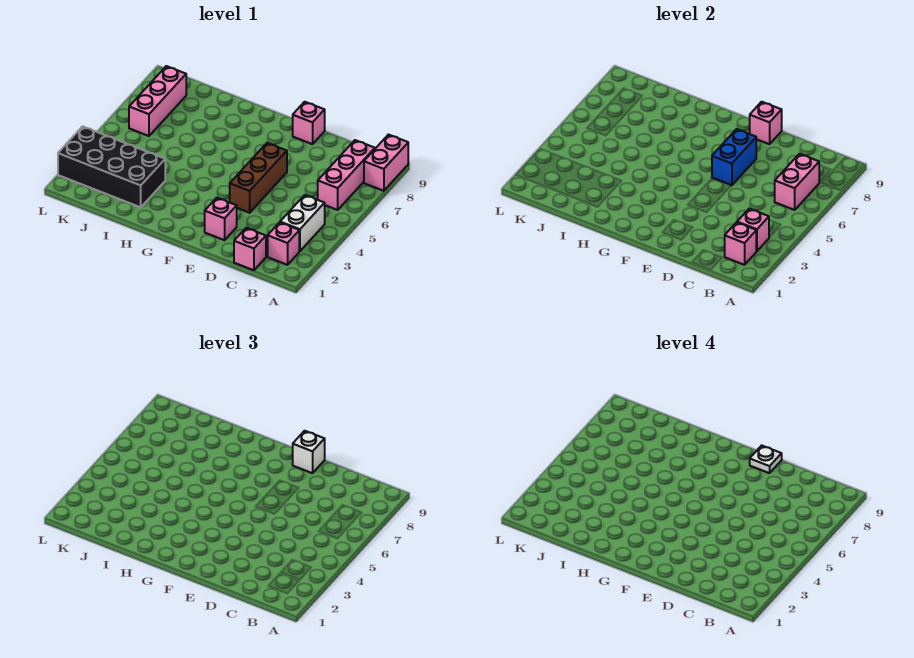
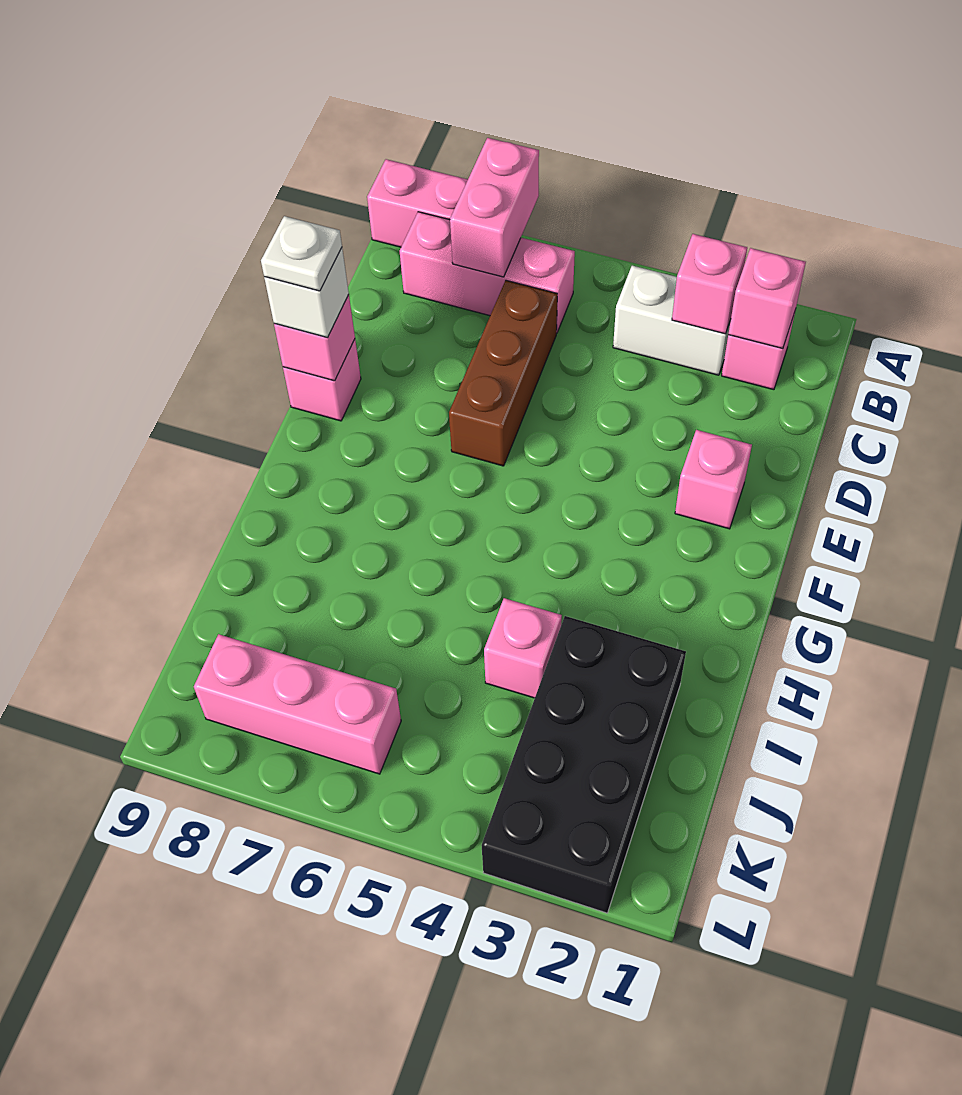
pink brick B6:B7 level 2 -> pink brick A7:B7 level 2
pink brick C1 level 1 -> pink brick I4 level 1
brown brick E4:E6 level 1 -> brown brick C6:E6 level 1
blue brick E6:E7 level 2 -> none

